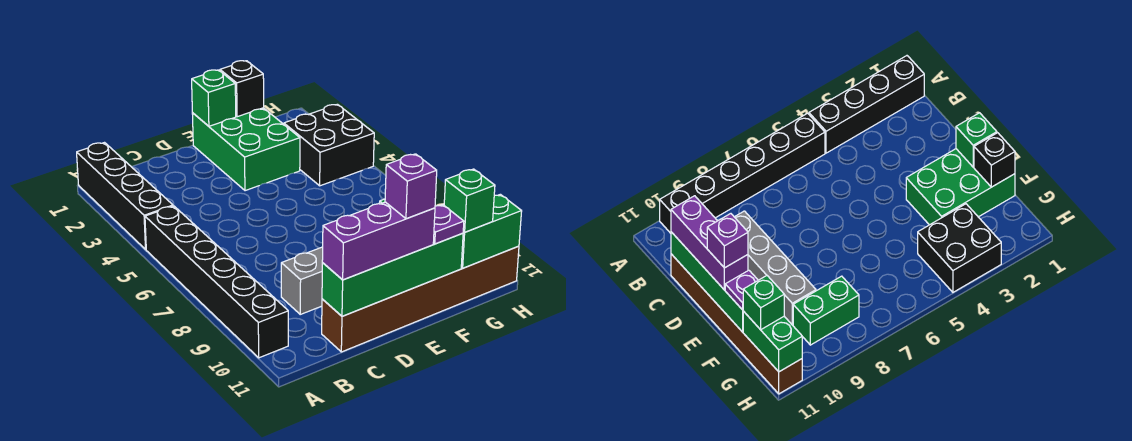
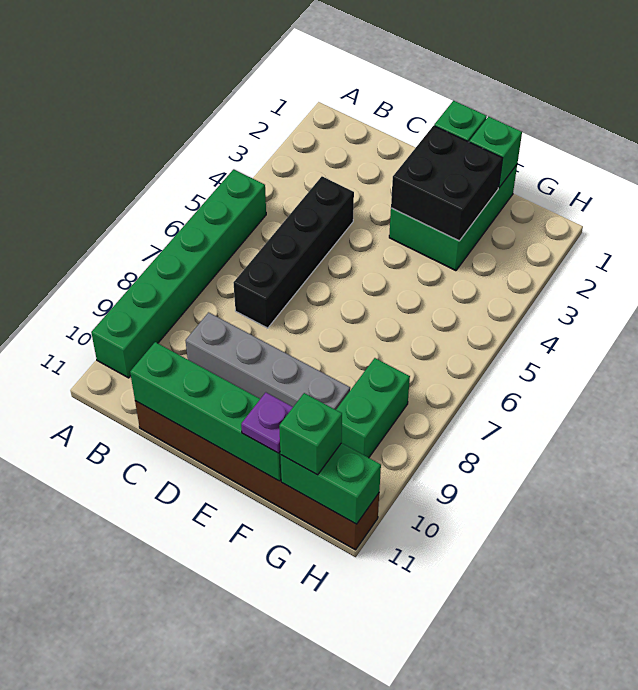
black brick A1:A4 level 1 -> black brick C4:C7 level 1
black brick A5:A10 level 1 -> green brick A5:A10 level 1
purple brick C11:E11 level 3 -> none
purple brick E11 level 4 -> none
black brick F1 level 2 -> green brick F1 level 2
black brick G3:H4 level 1 -> black brick E2:F3 level 2

